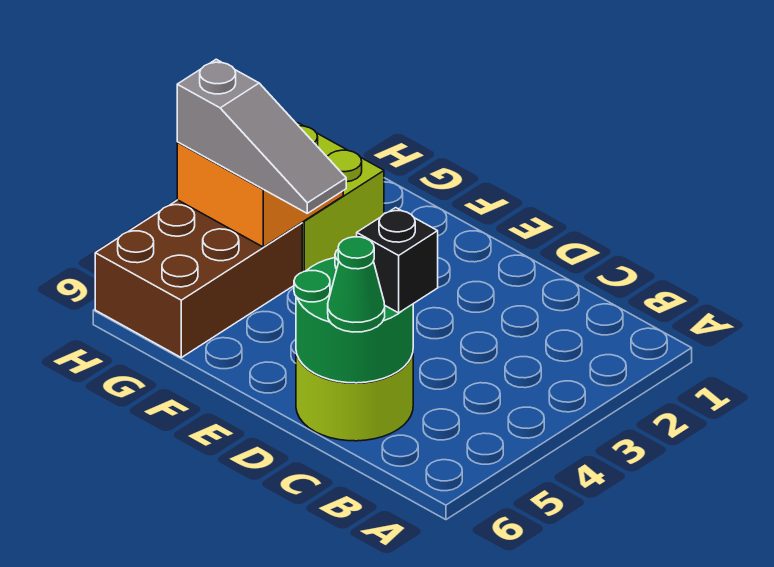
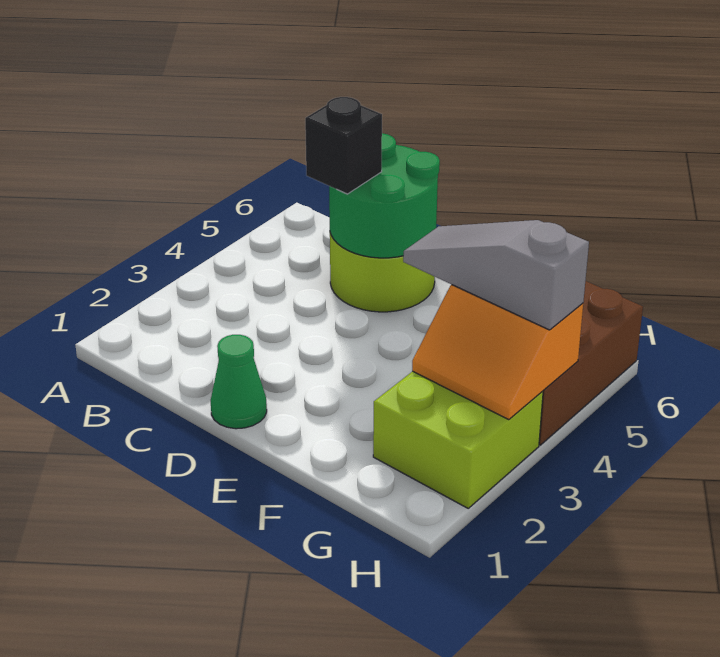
green cone C6 level 3 -> green cone D1 level 1

